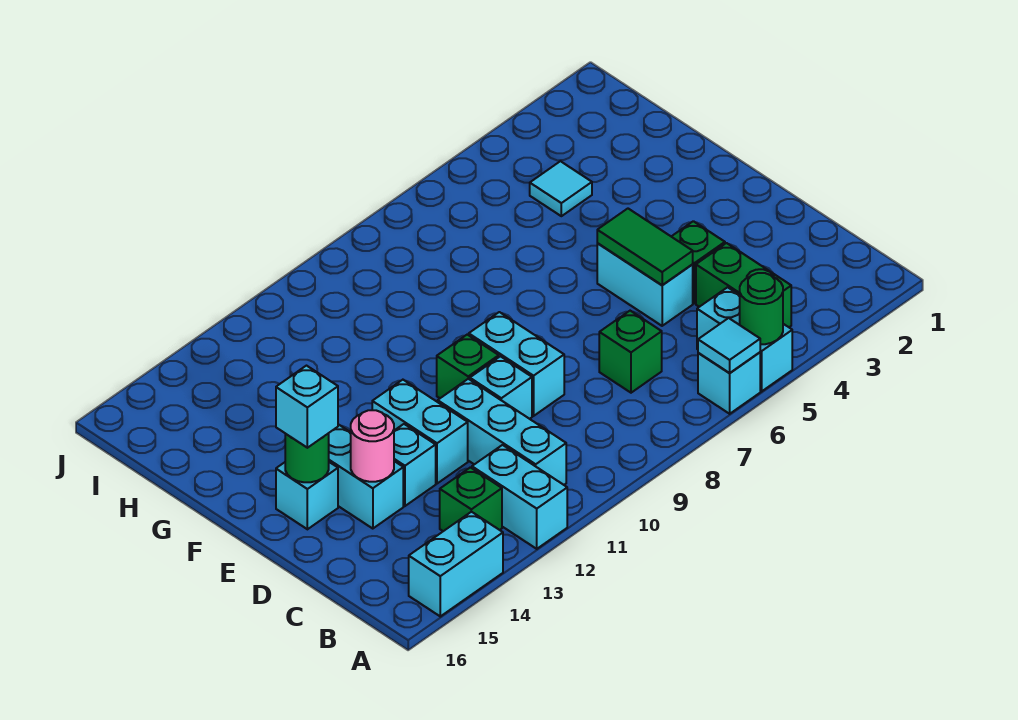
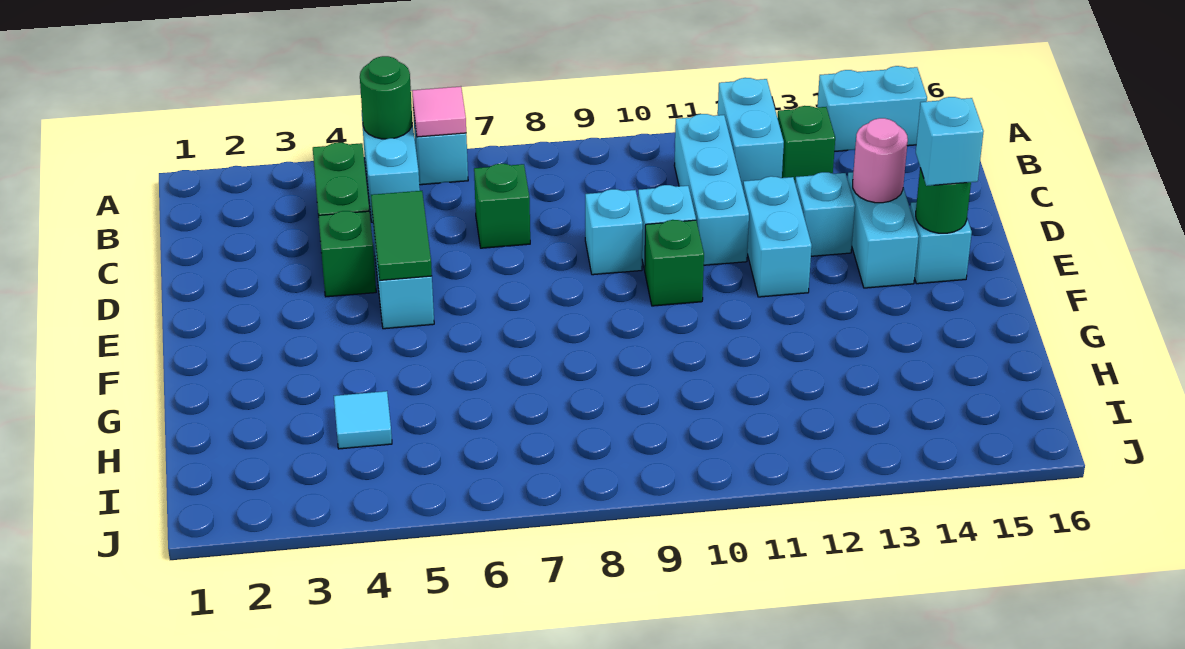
cyan tile A6 level 2 -> pink tile A6 level 2
cyan brick D9:E9 level 1 -> cyan brick D9 level 1

